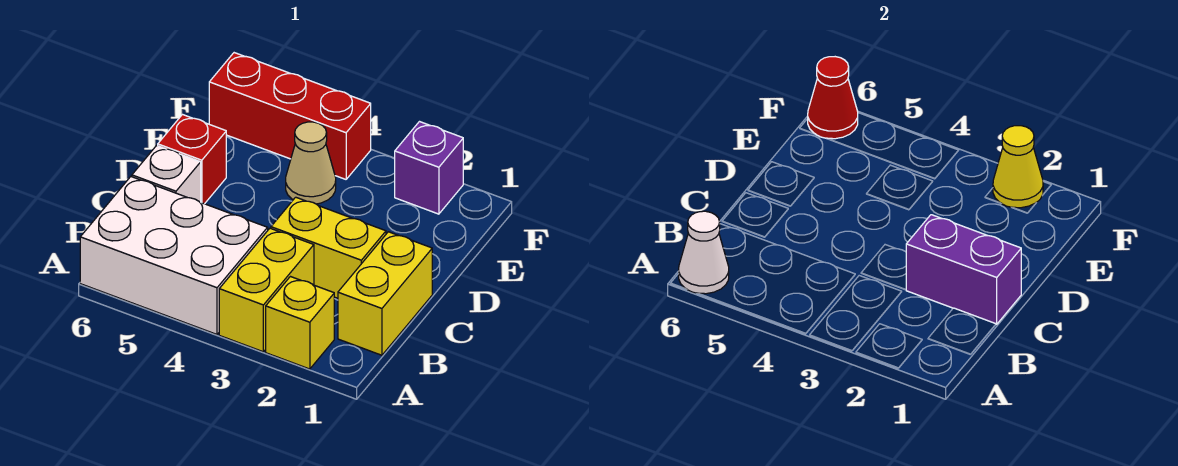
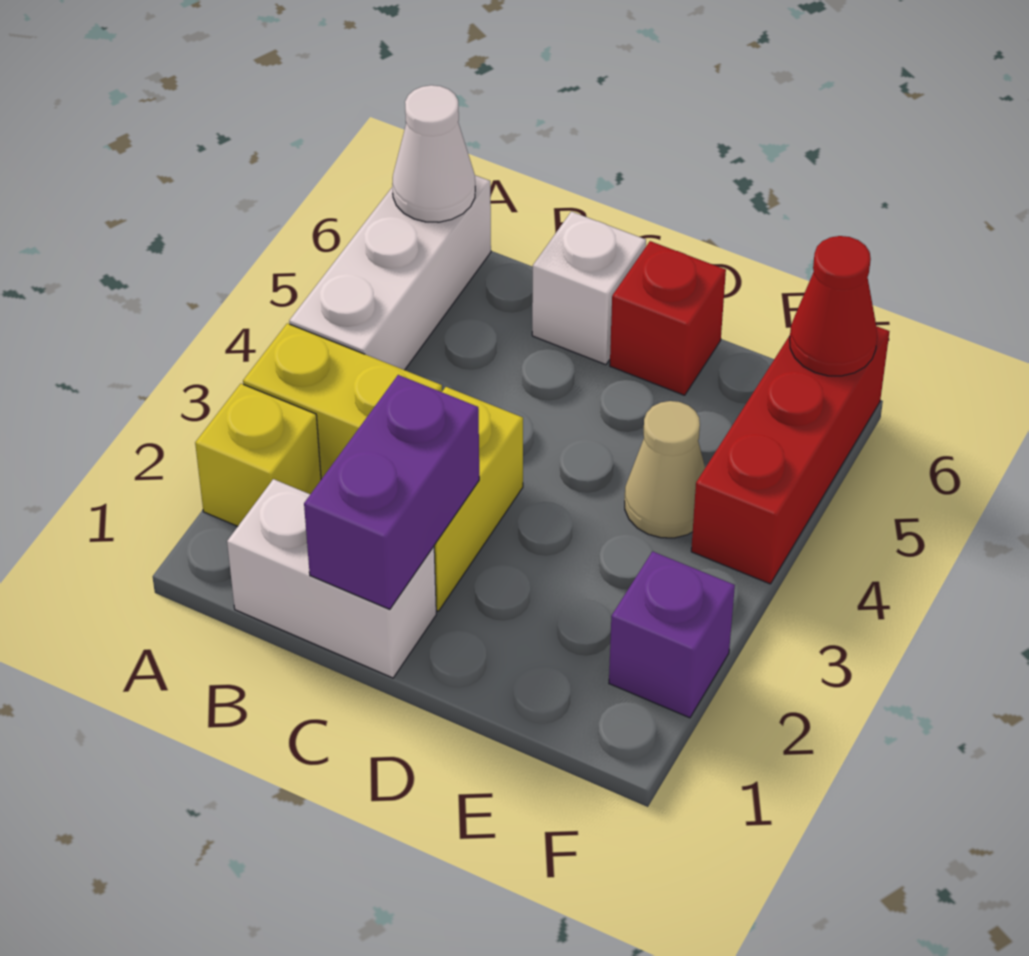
white brick A4:B6 level 1 -> white brick A4:A6 level 1
yellow brick B1:C1 level 1 -> white brick B1:C1 level 1
yellow cone F2 level 2 -> none

